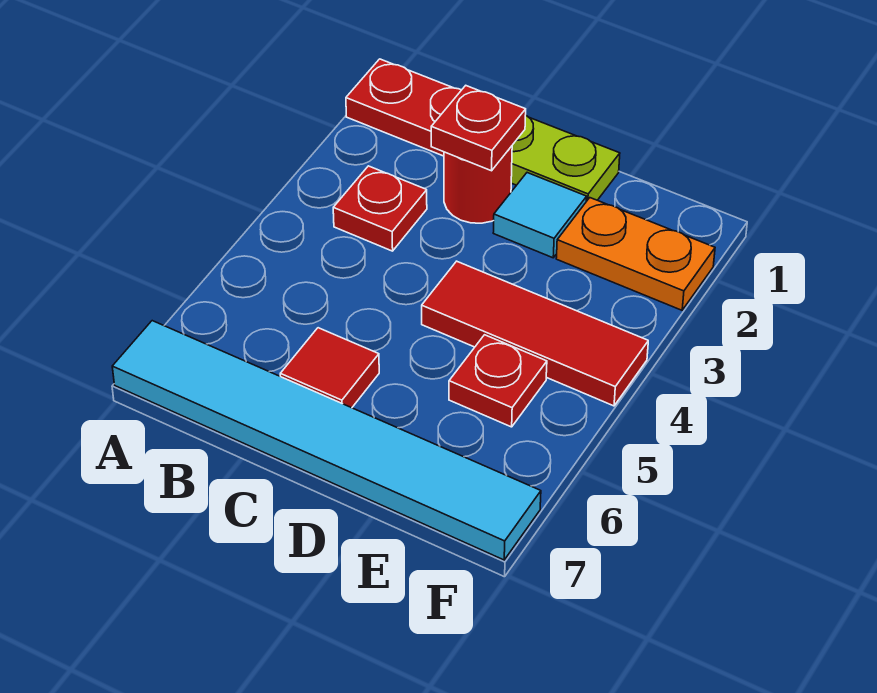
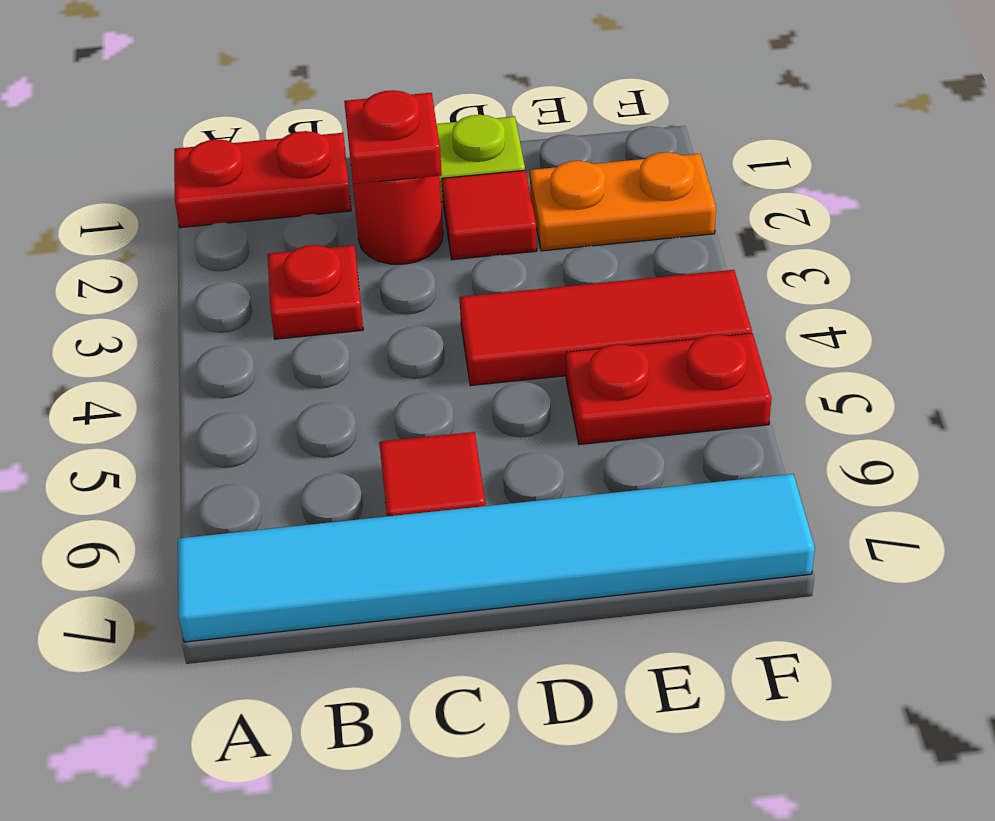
cyan tile D2 level 1 -> red tile D2 level 1
red plate E5 level 1 -> red plate E5:F5 level 1

